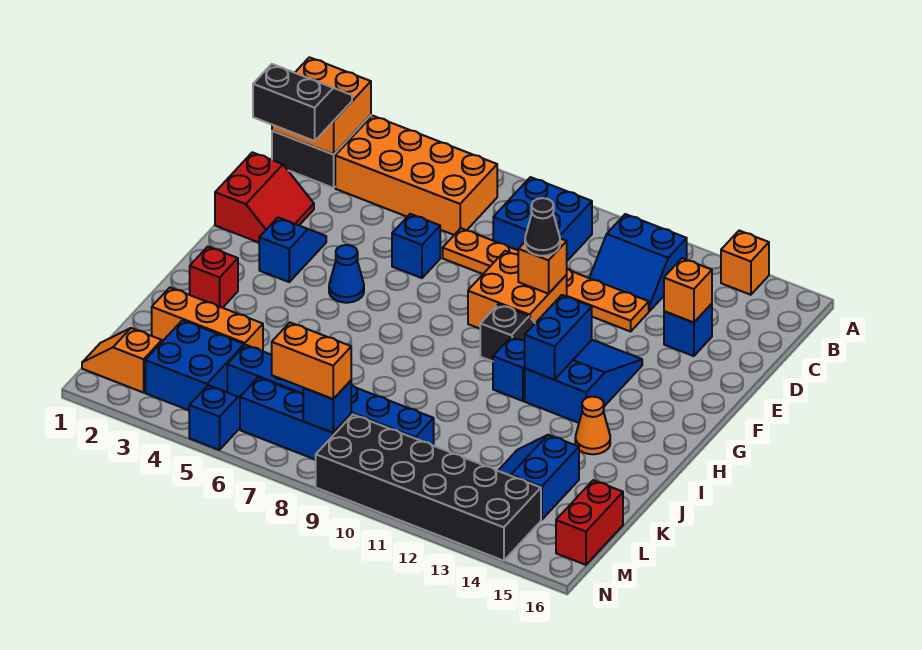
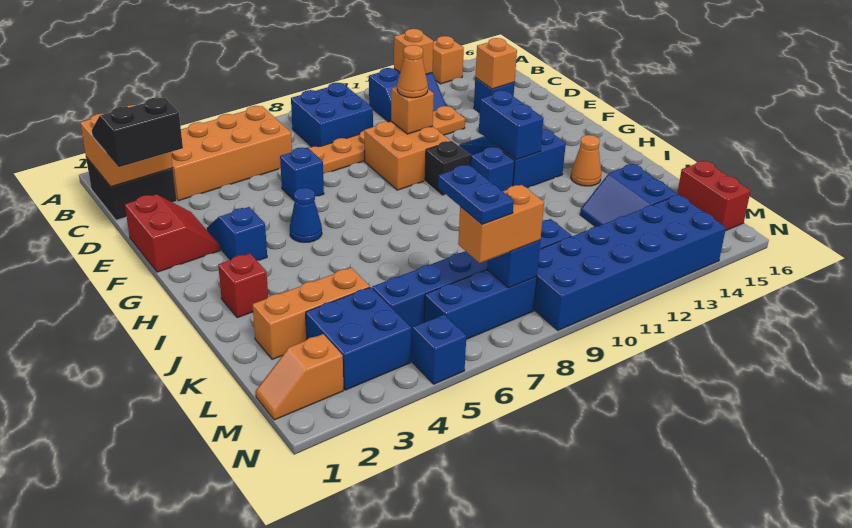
none -> orange brick B12 level 2
black cone E10 level 3 -> orange cone E10 level 3
none -> blue plate L7:M7 level 4
black brick M9:N14 level 1 -> blue brick M9:N14 level 1

